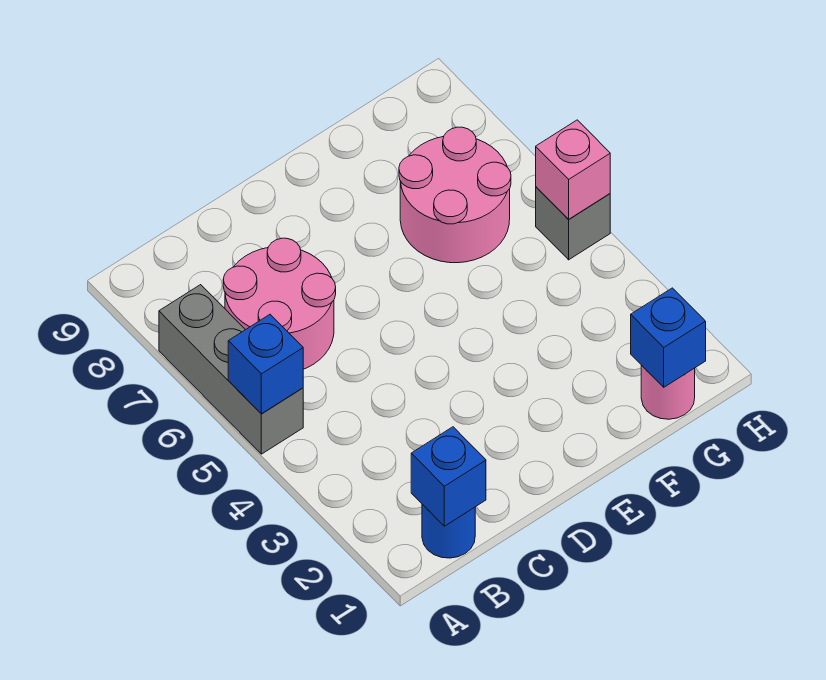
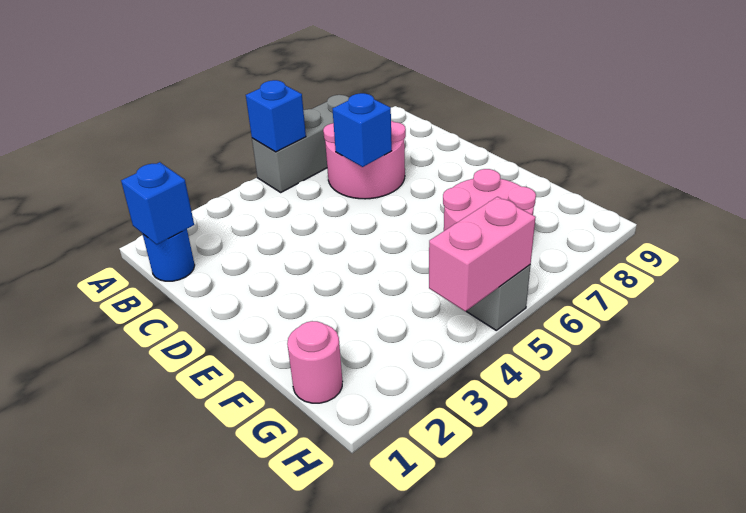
blue brick G1 level 2 -> blue brick C6 level 2
pink brick H5 level 2 -> pink brick H4:H5 level 2

